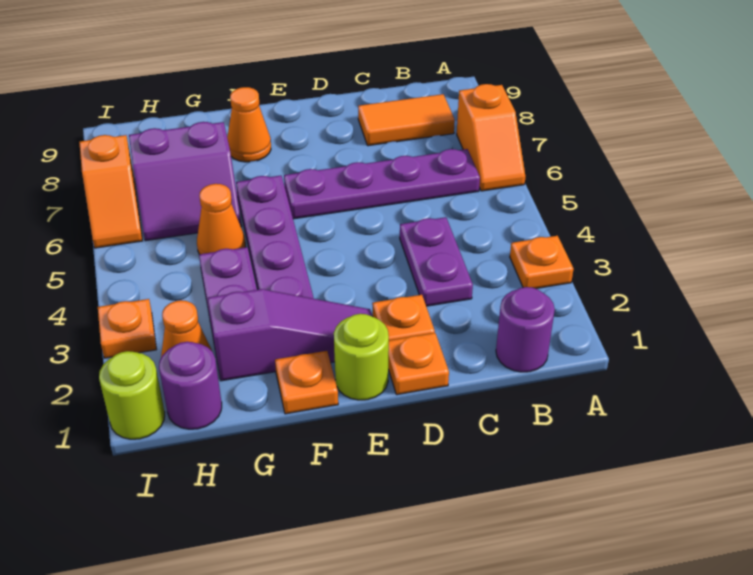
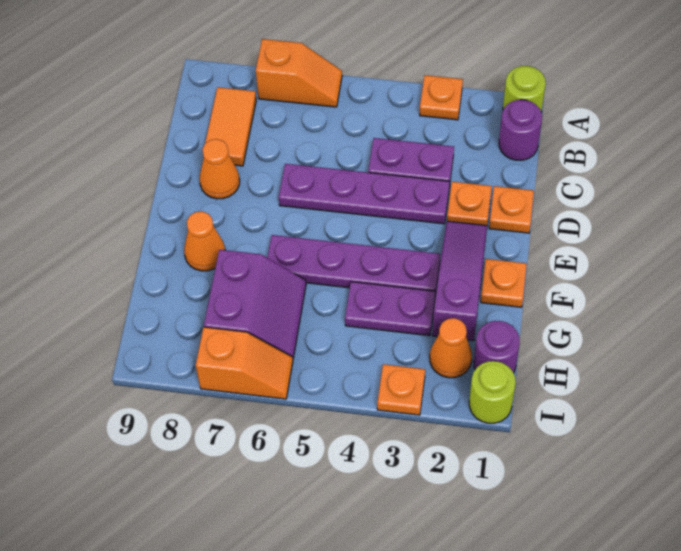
purple plate B6:E6 level 1 -> purple plate D3:D6 level 1
lime round brick E1 level 1 -> lime round brick A1 level 1
orange cone G5 level 1 -> orange cone D8 level 1

